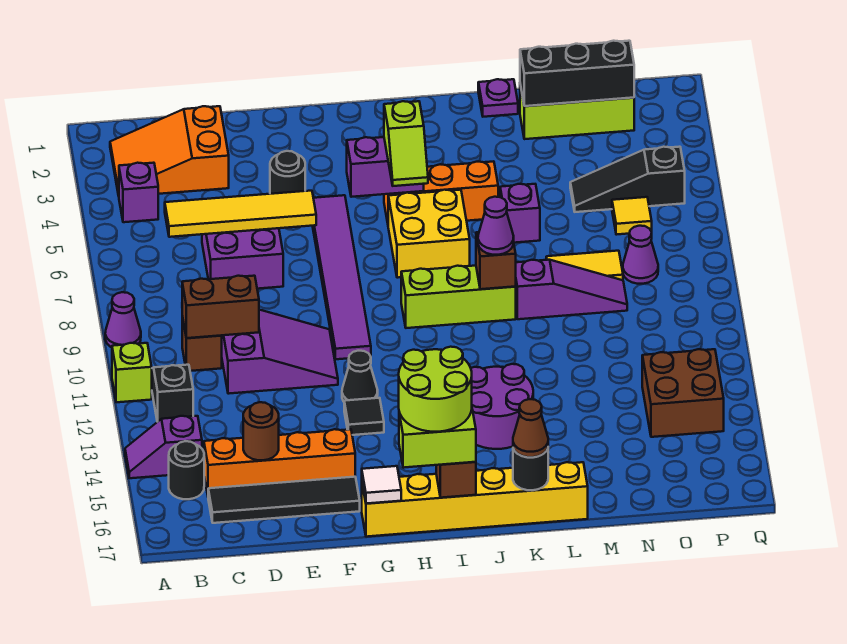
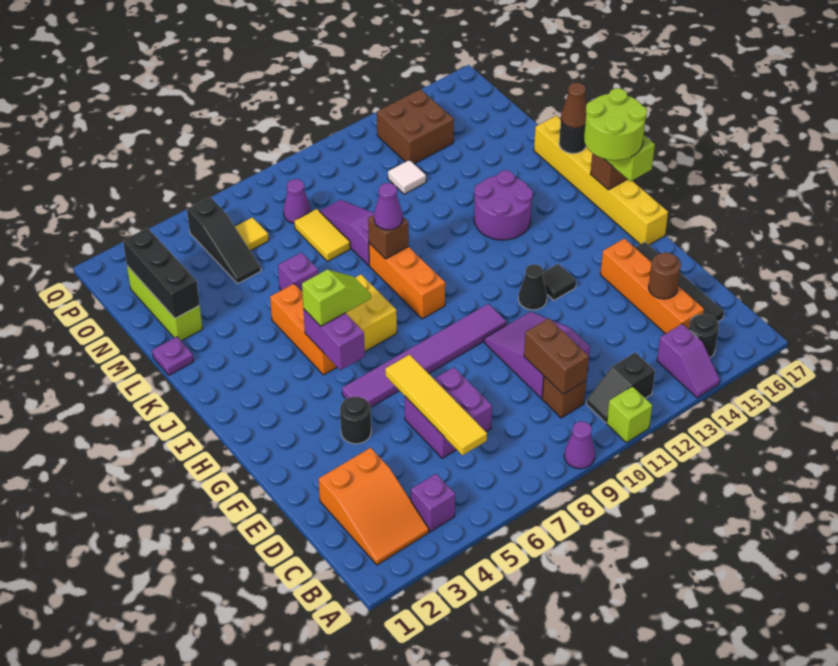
white tile G17 level 2 -> white tile N12 level 1
lime brick I9:K9 level 1 -> orange brick I9:K9 level 1

